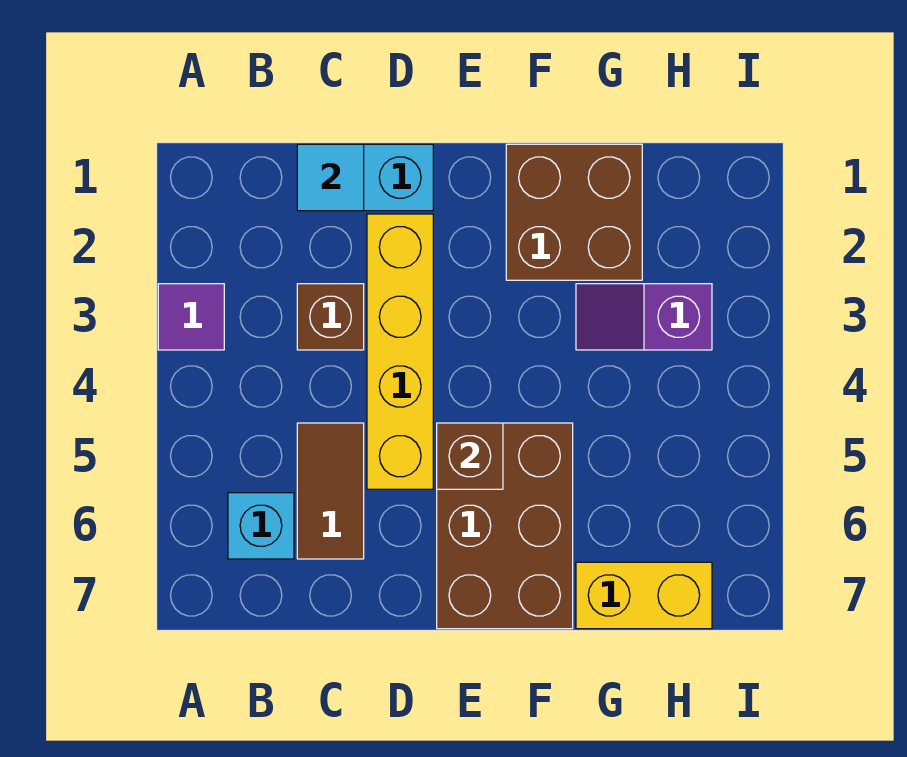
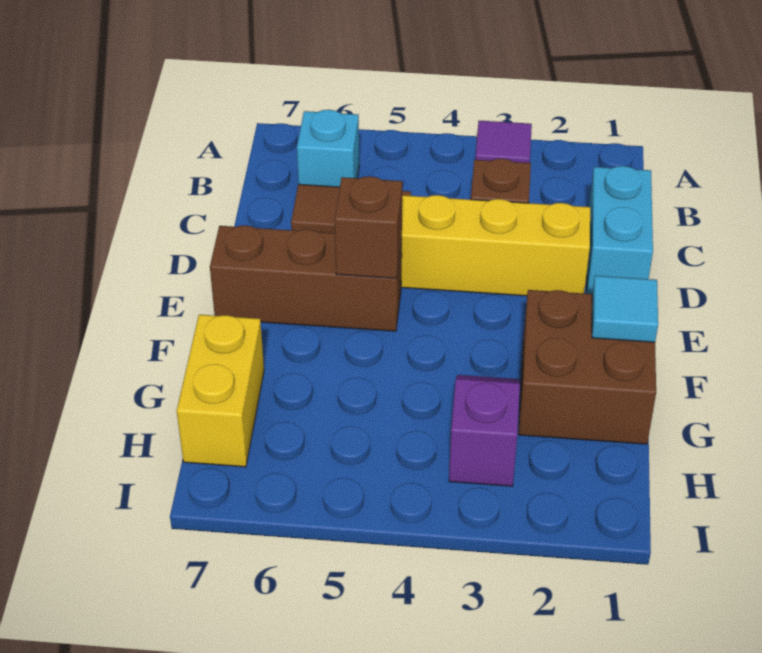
cyan tile C1 level 2 -> cyan tile F1 level 2
brown brick E5:F7 level 1 -> brown brick E5:E7 level 1

